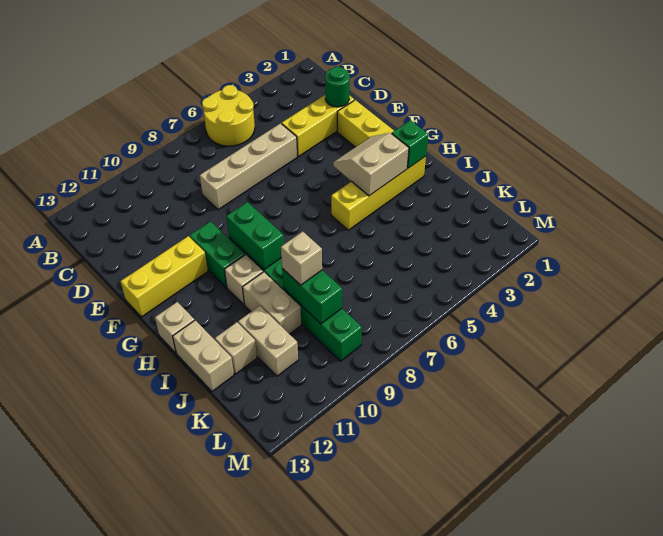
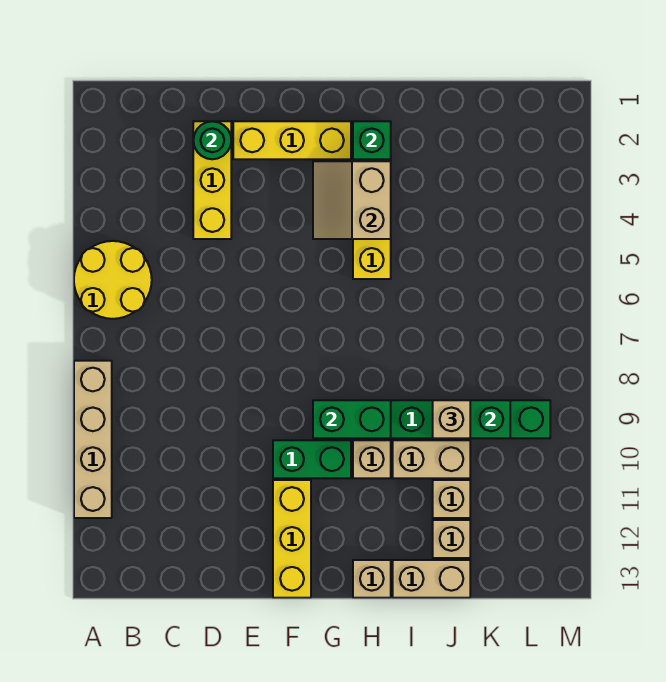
tan brick D5:D8 level 1 -> tan brick A8:A11 level 1
tan brick J11:K11 level 1 -> tan brick J11 level 1

